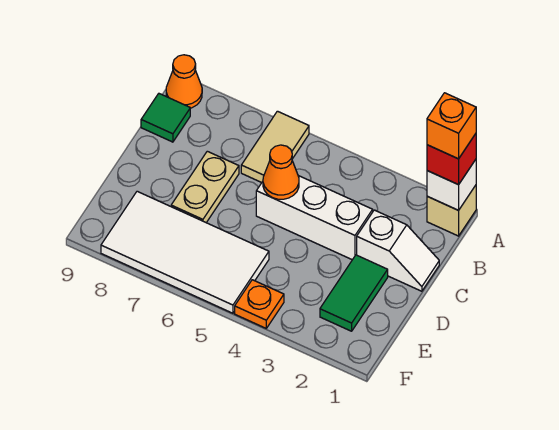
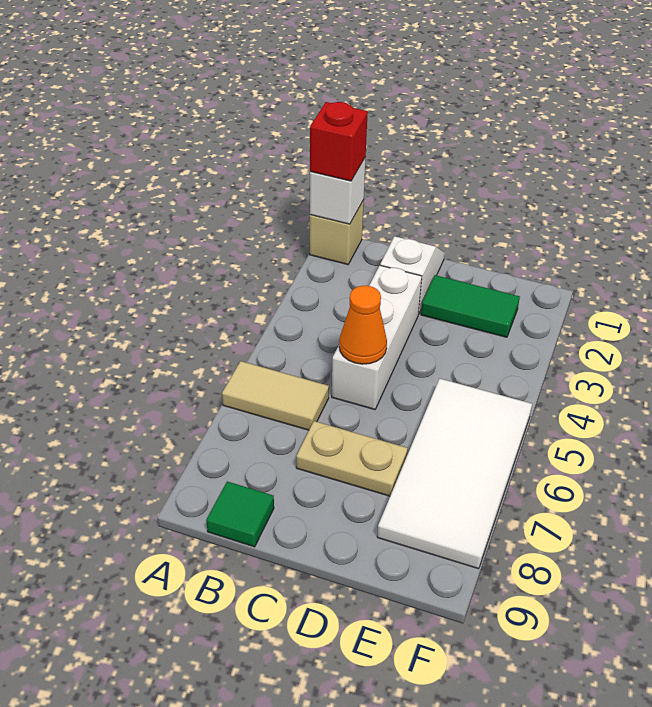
orange brick A1 level 4 -> none
orange cone A9 level 1 -> none
orange plate F4 level 1 -> none

